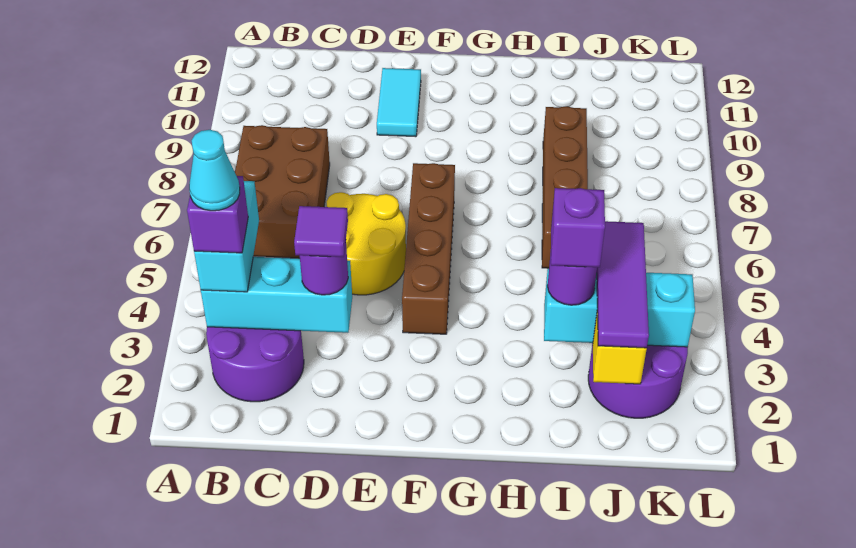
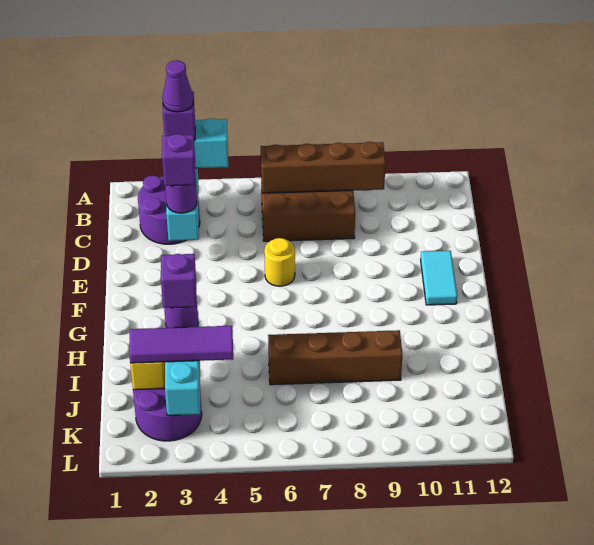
cyan cone B3 level 5 -> purple cone B3 level 5
purple tile D3 level 4 -> purple brick D3 level 4
yellow round brick D5:E6 level 1 -> yellow round brick E6 level 1
cyan tile E10:E11 level 1 -> cyan tile E11:F11 level 1
brown brick F4:F7 level 1 -> brown brick B6:B9 level 2

